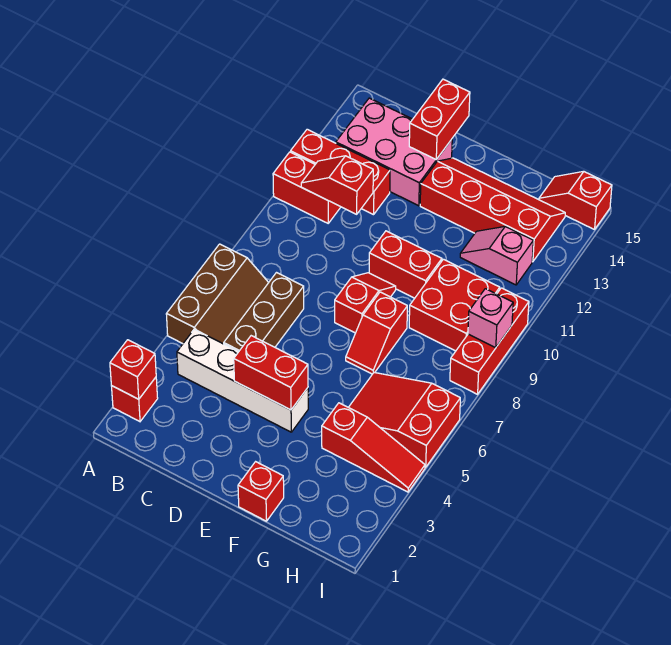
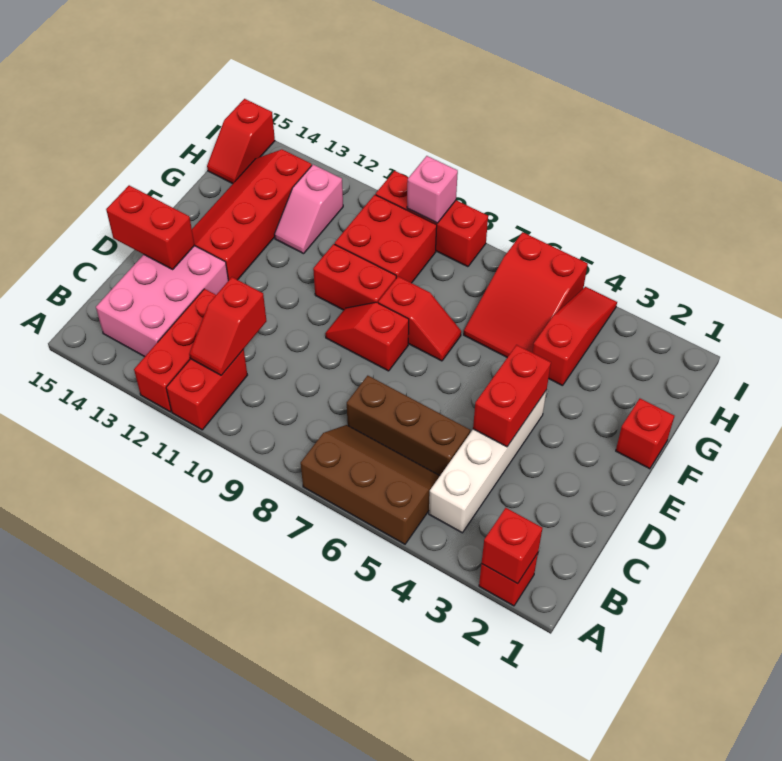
red brick E10:F10 level 1 -> red brick F9:F10 level 1

